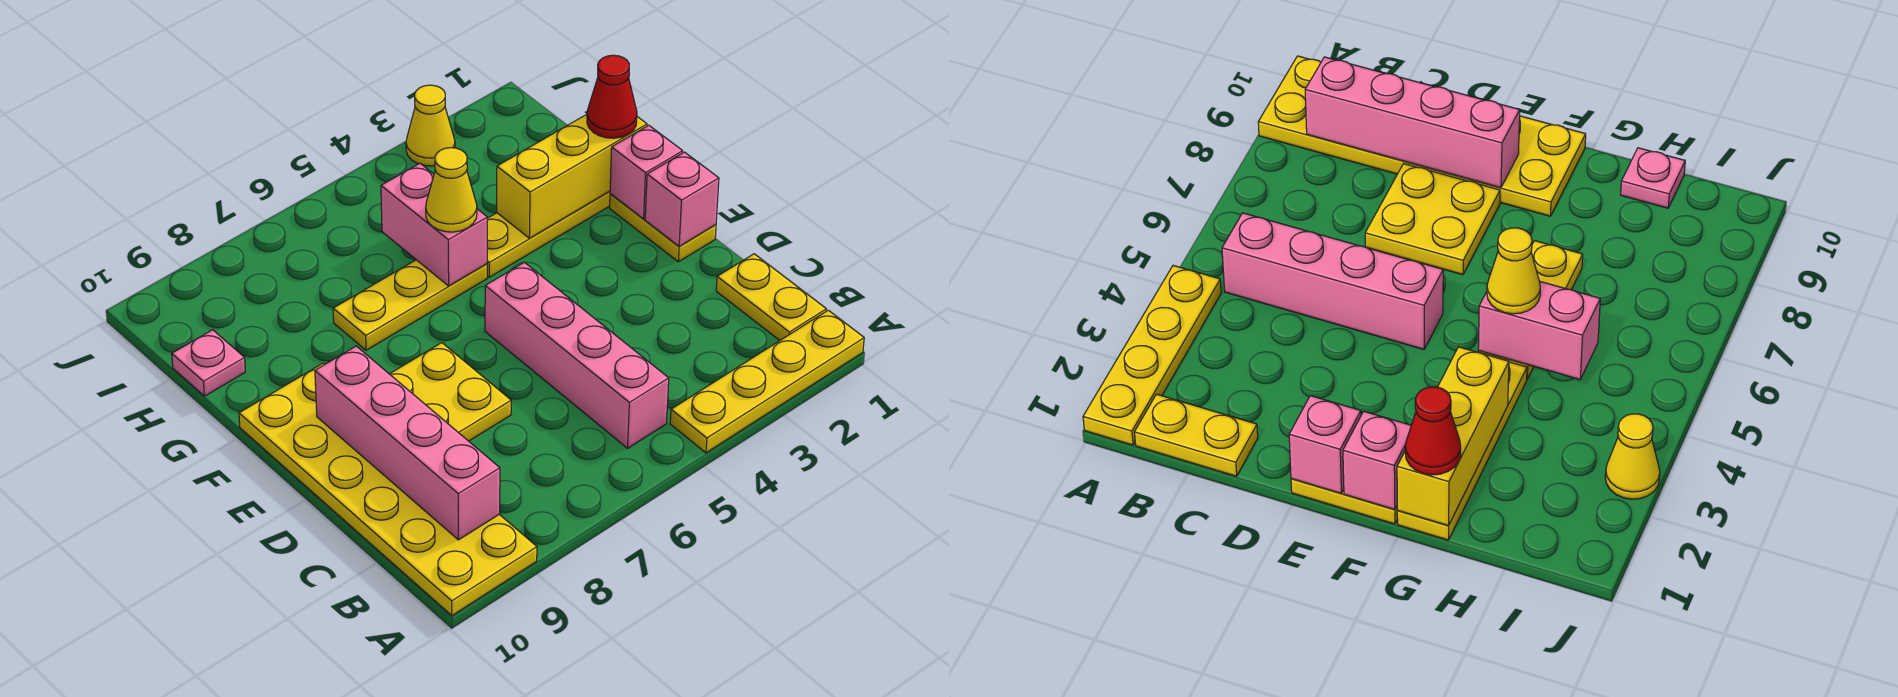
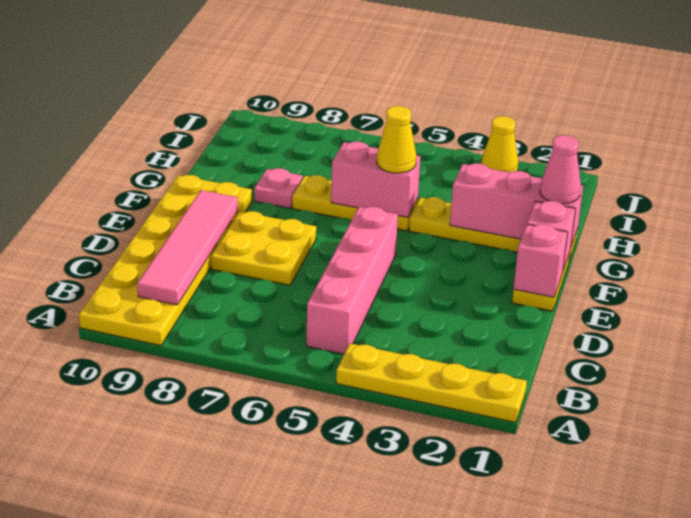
yellow plate B1:C1 level 1 -> none
pink brick B9:E9 level 2 -> pink tile B9:E9 level 2
yellow brick G1:G3 level 2 -> pink brick G1:G3 level 2
red cone G1 level 3 -> pink cone G1 level 3
pink brick G5:H5 level 2 -> pink brick G5:G6 level 2
pink plate H10 level 1 -> pink plate G8 level 1

